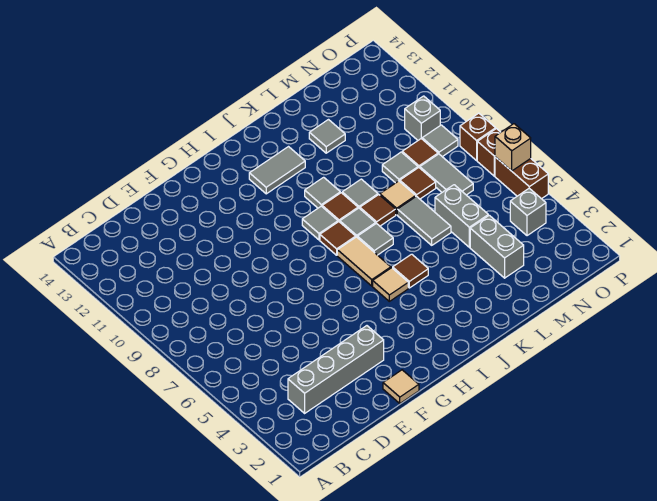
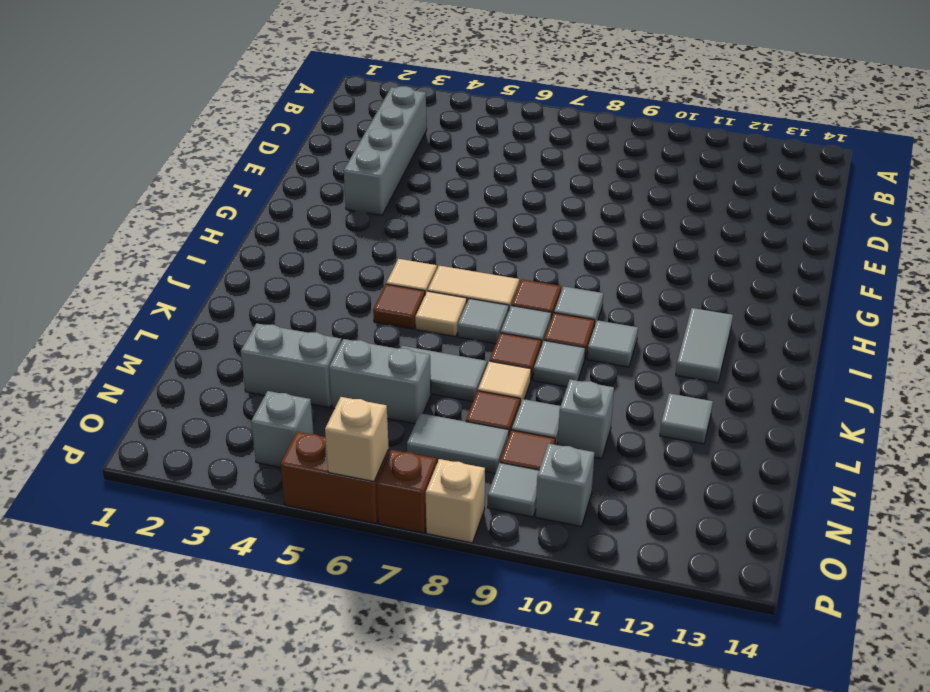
tan tile F1 level 1 -> tan tile J6 level 1
none -> grey brick M10 level 1
brown brick P8 level 1 -> tan brick P8 level 1

